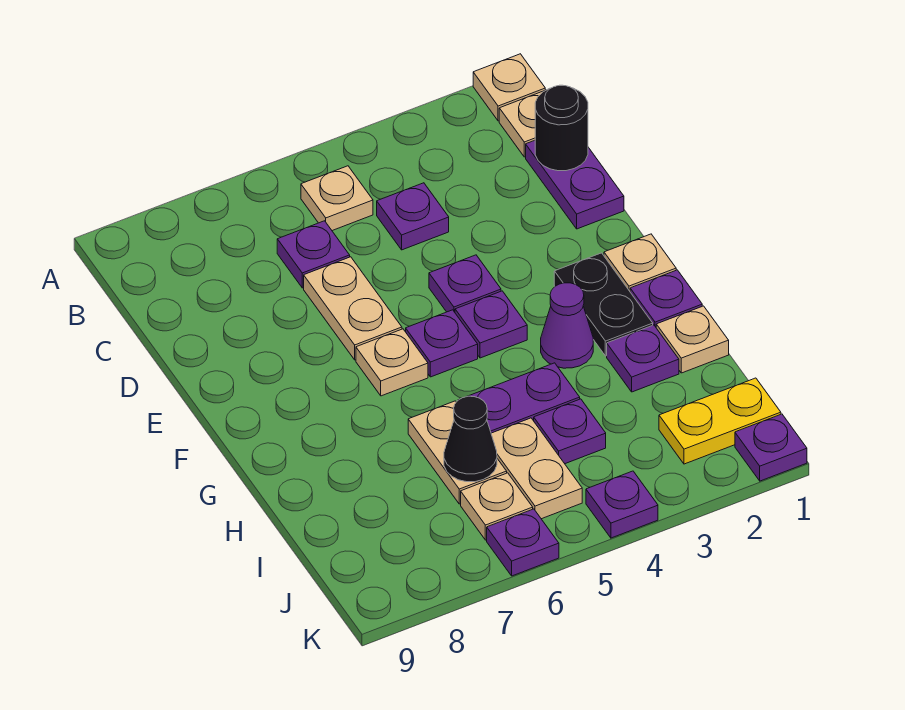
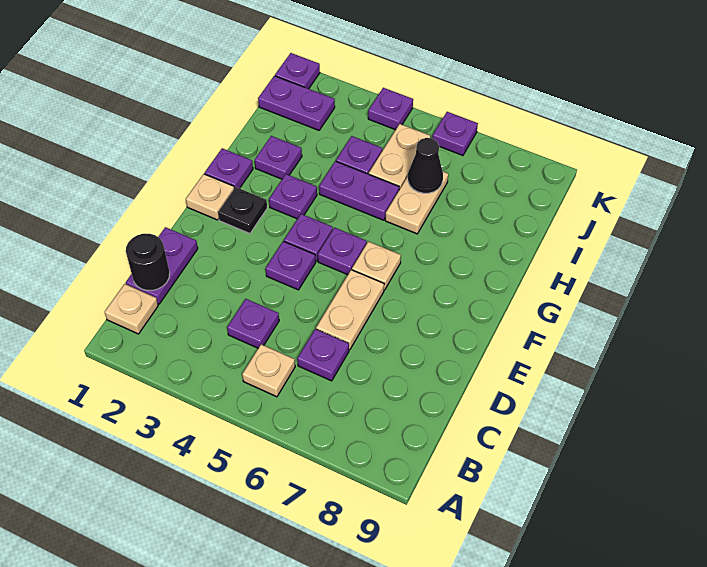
tan plate A1 level 1 -> none
black plate F2:G2 level 1 -> black plate F2 level 1
purple cone G3 level 1 -> purple plate G3 level 1
tan plate H1 level 1 -> none
yellow plate J1:J2 level 1 -> purple plate J1:J2 level 1
tan plate J6 level 1 -> none

